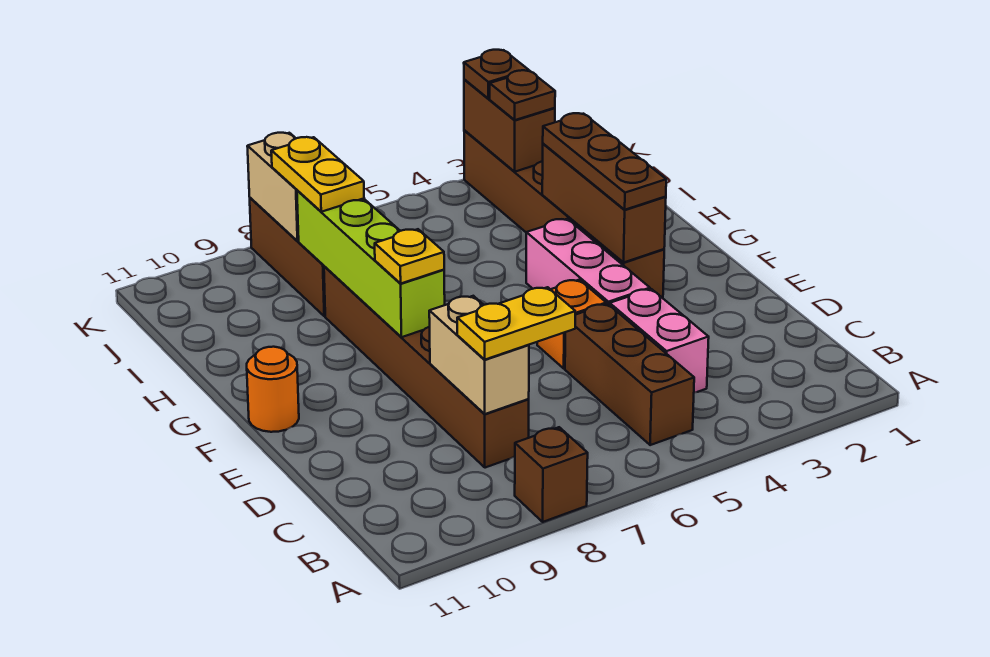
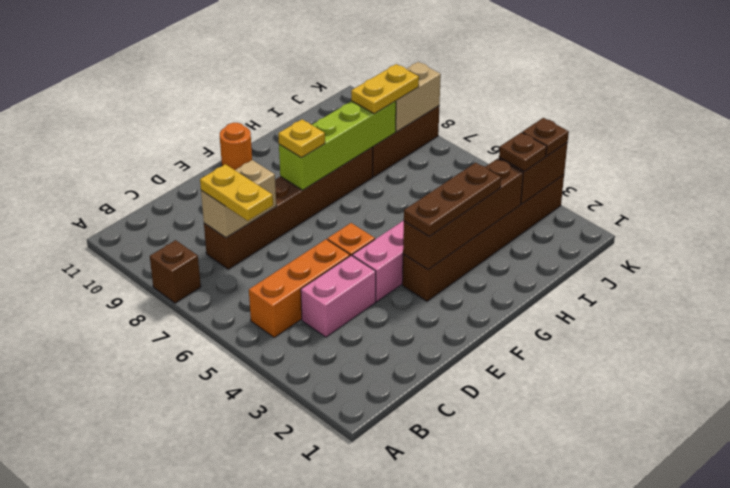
brown brick B5:D5 level 1 -> orange brick B5:D5 level 1
brown brick F3:H3 level 2 -> brown brick F3:I3 level 2

